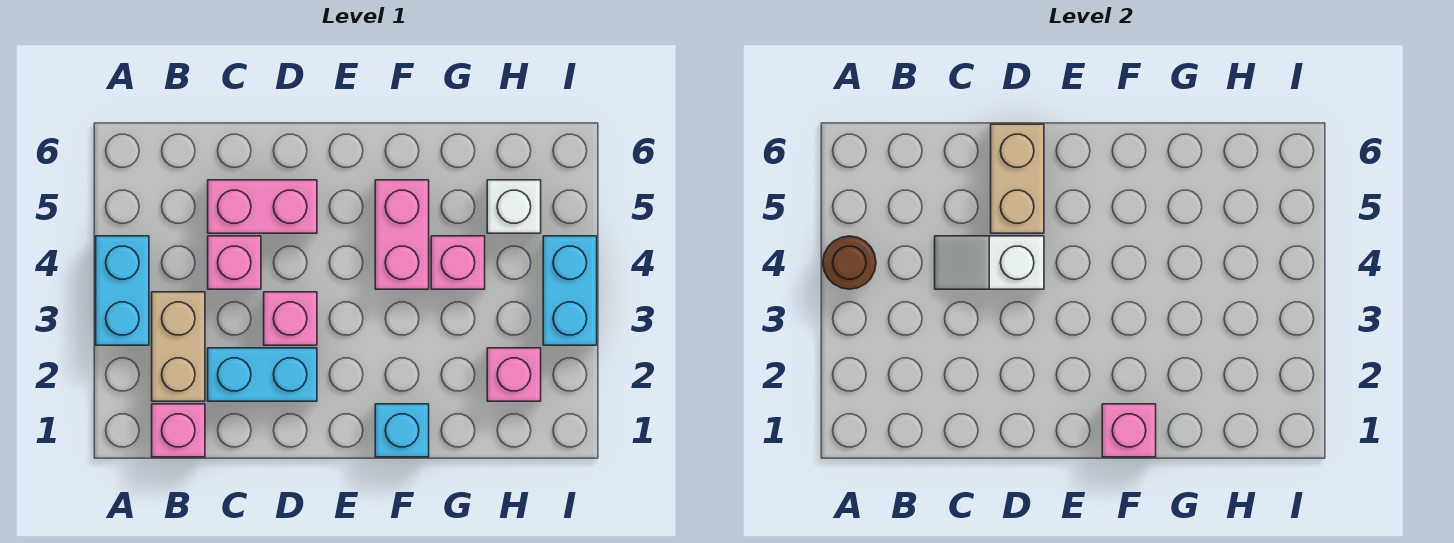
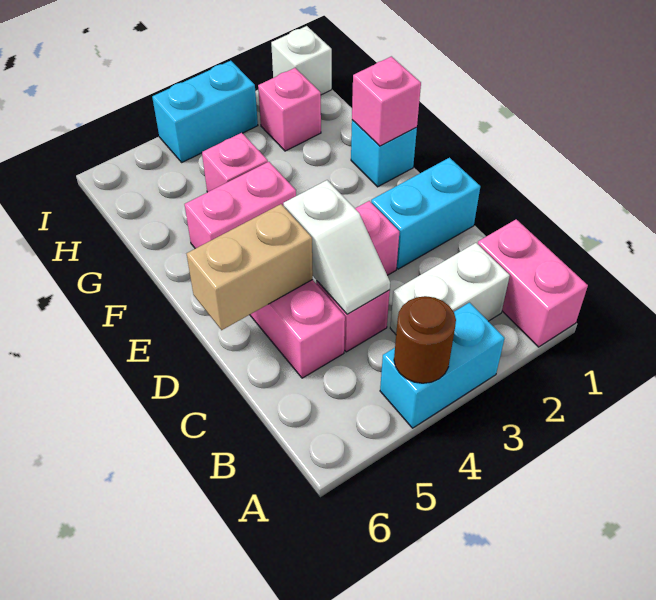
pink brick B1 level 1 -> pink brick A1:B1 level 1
tan brick B2:B3 level 1 -> white brick B2:B3 level 1
cyan brick C2:D2 level 1 -> cyan brick D1:D2 level 1
white brick H5 level 1 -> white brick I1 level 1

